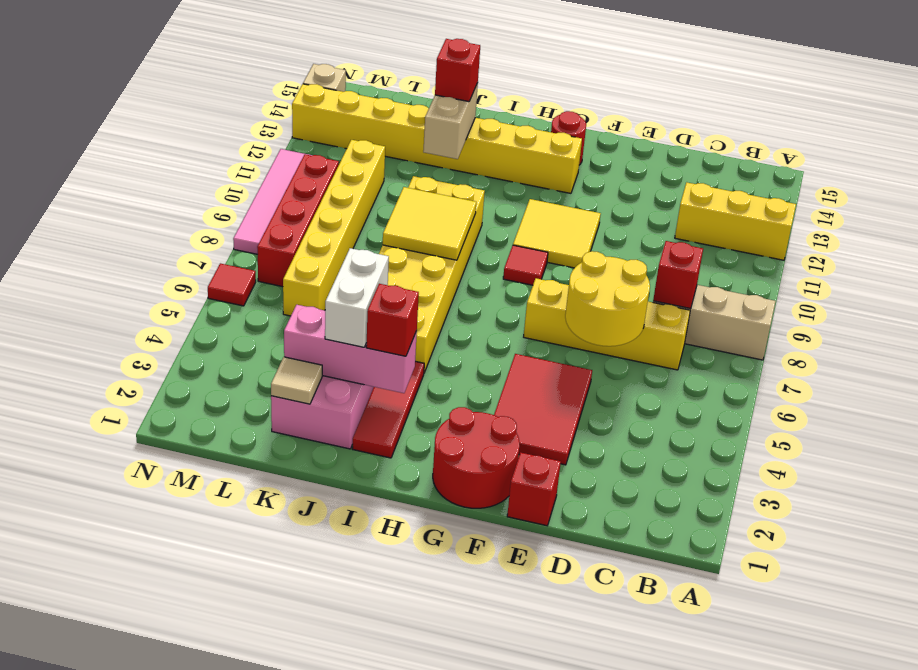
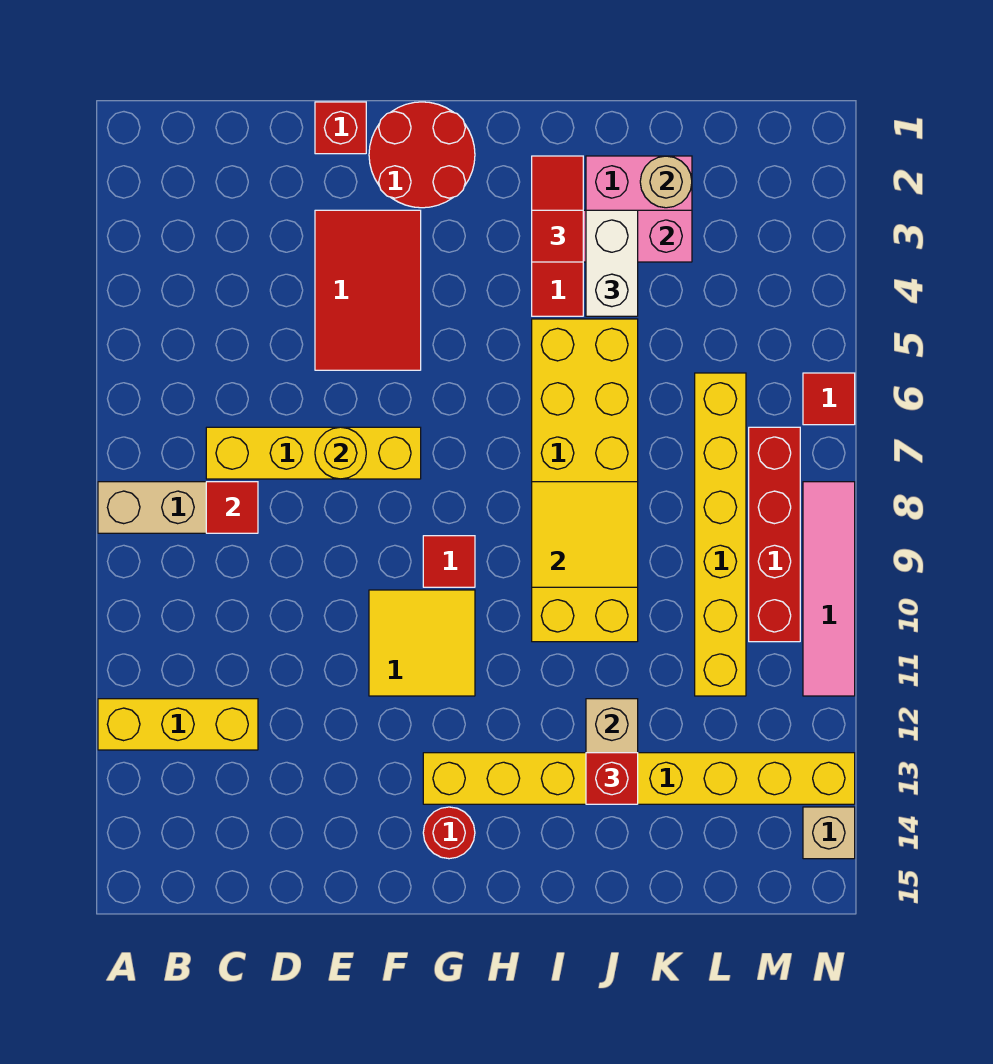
red brick C8 level 2 -> red tile C8 level 2
yellow round brick D6:E7 level 2 -> yellow round brick E7 level 2
red brick I3 level 3 -> red tile I3 level 3
tan tile K2 level 2 -> tan round brick K2 level 2

